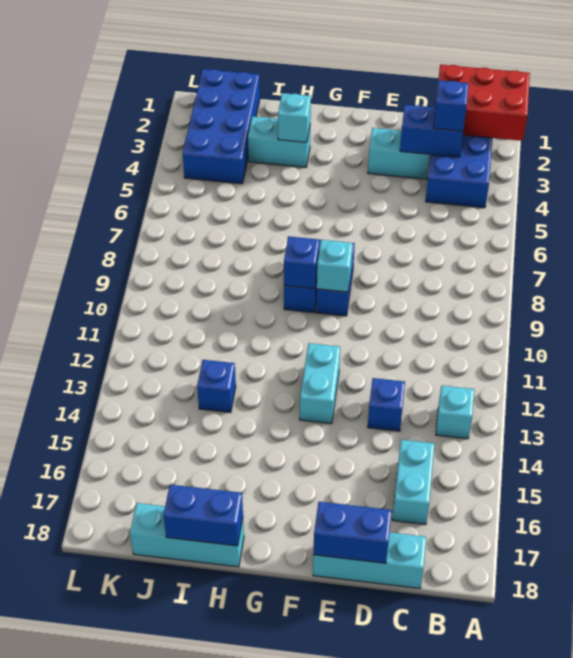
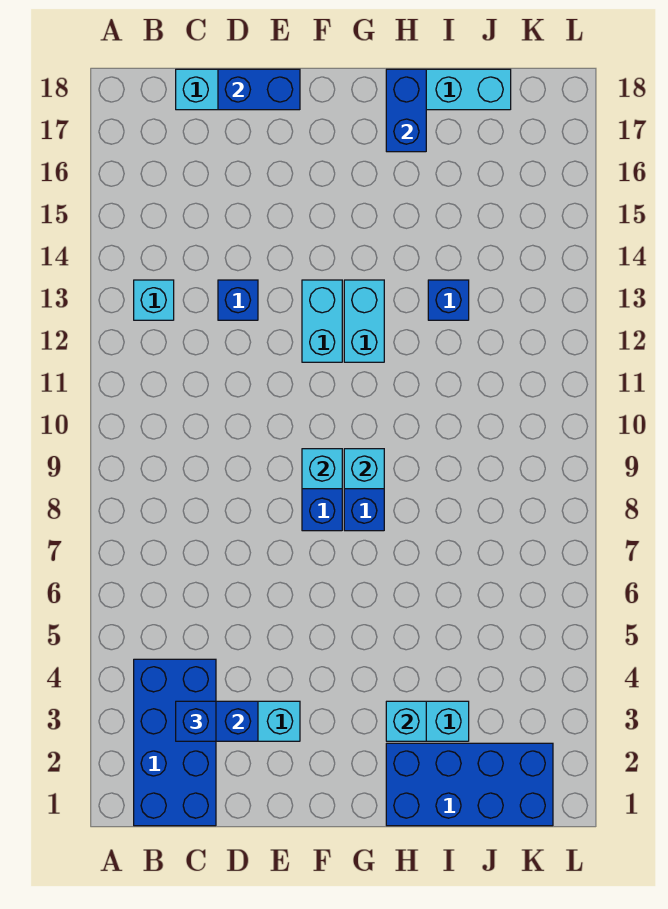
red brick A1:C2 level 2 -> none
cyan brick C15:C16 level 1 -> cyan brick G12:G13 level 1
blue brick G9 level 2 -> cyan brick G9 level 2
blue brick H18:I18 level 2 -> blue brick H17:H18 level 2
blue brick J1:K4 level 1 -> blue brick H1:K2 level 1

